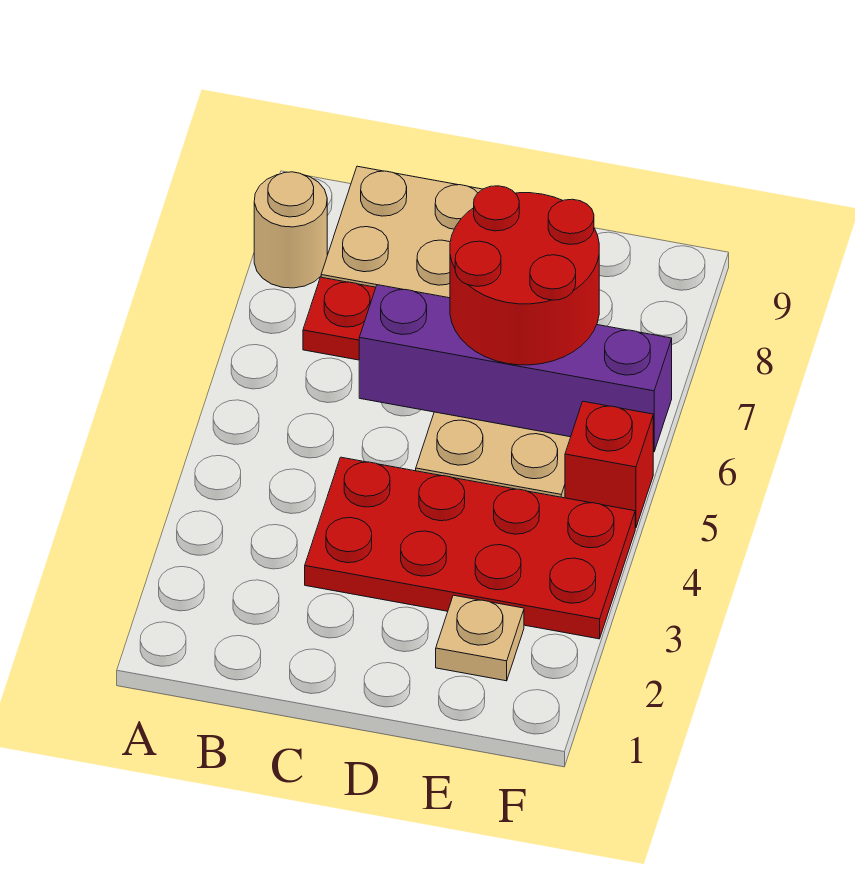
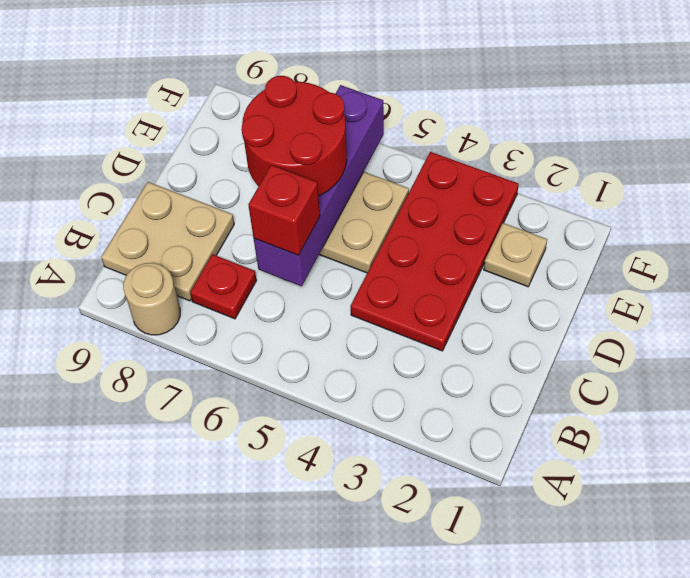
red brick F5 level 1 -> red brick C6 level 3

